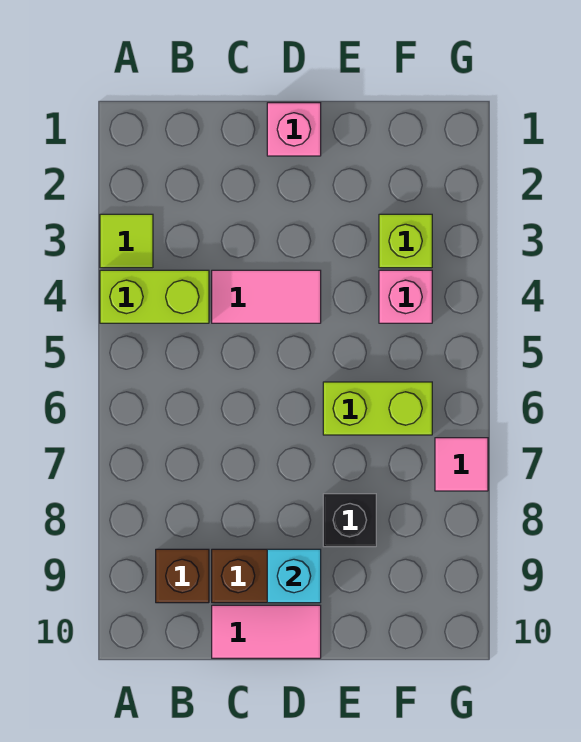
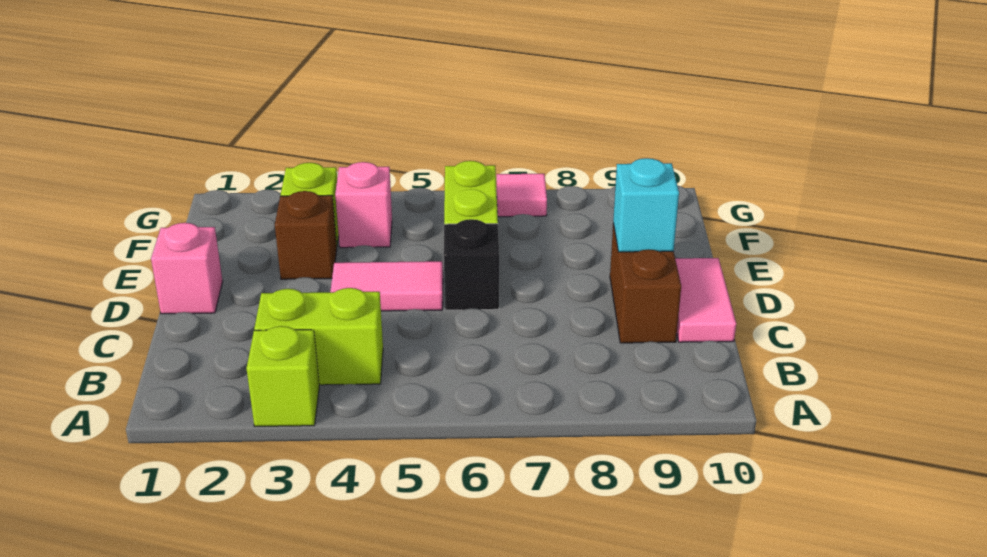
lime tile A3 level 1 -> lime brick A3 level 1
lime brick A4:B4 level 1 -> lime brick B3:B4 level 1
brown brick B9 level 1 -> brown brick E3 level 1
pink tile C4:D4 level 1 -> pink tile D4:D5 level 1
black brick E8 level 1 -> black brick D6 level 1

